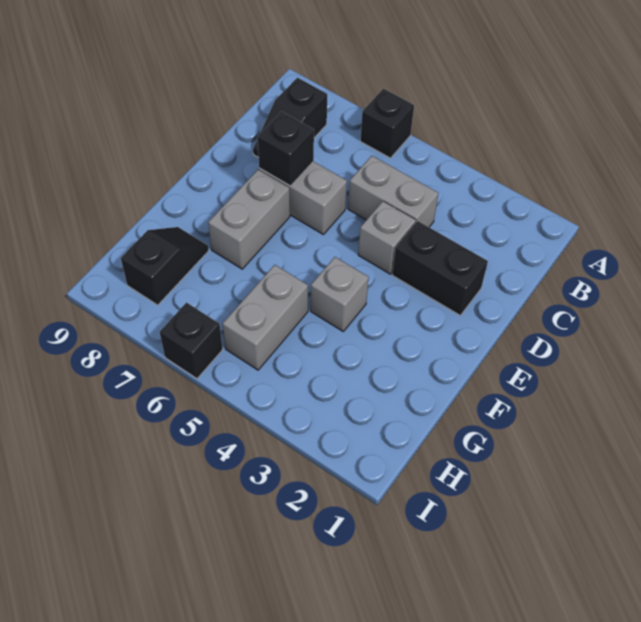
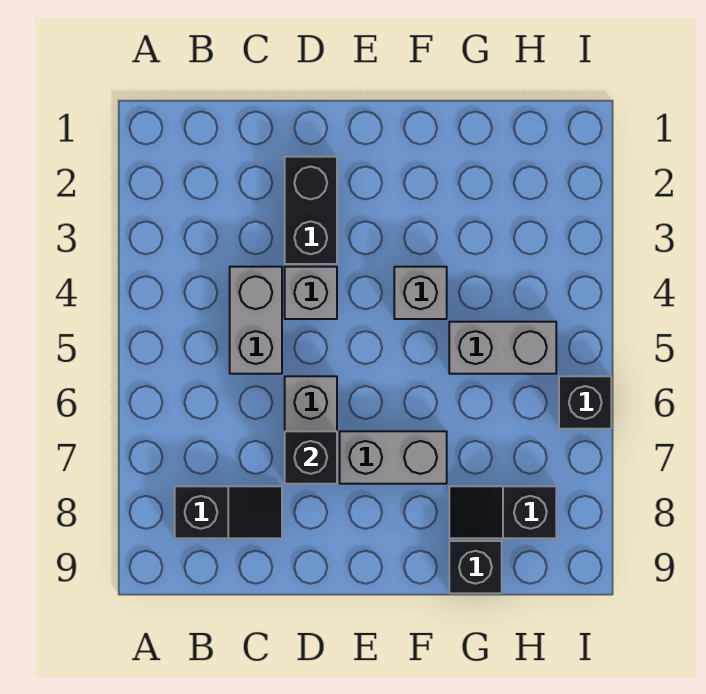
black brick A6 level 1 -> black brick G9 level 1

